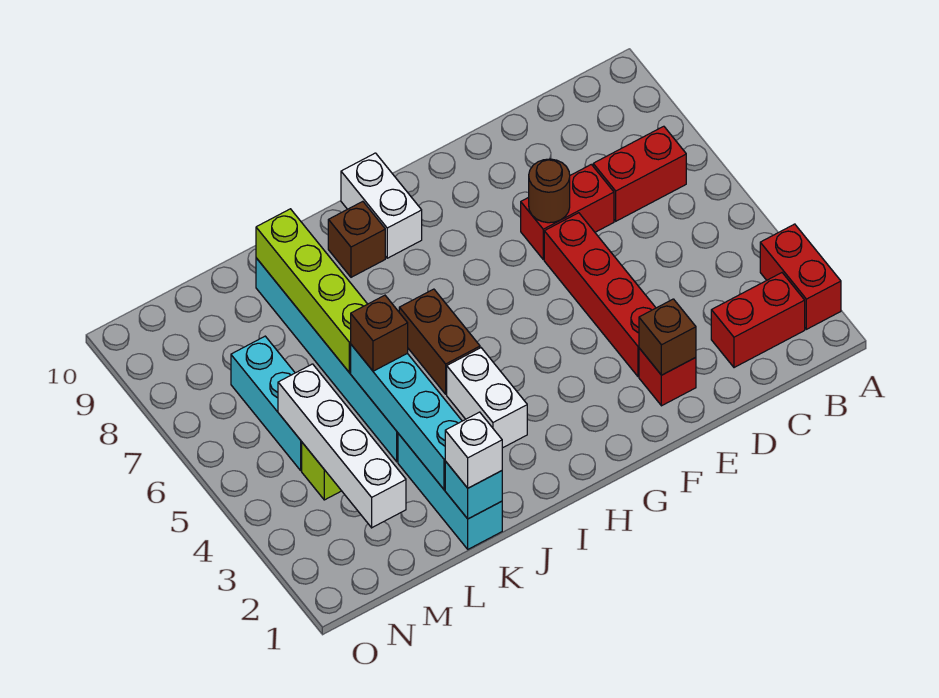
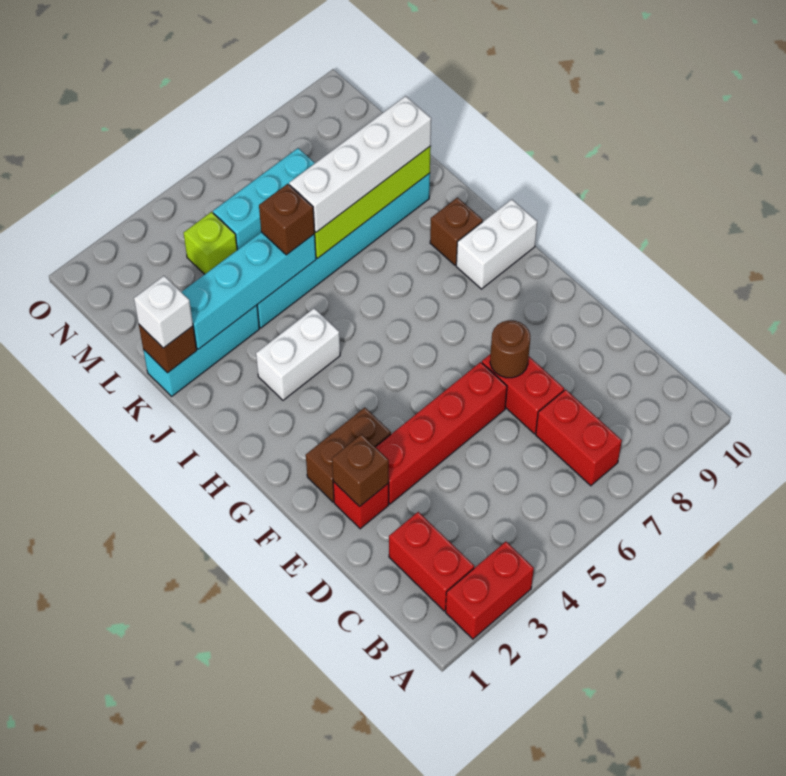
brown brick I5:I6 level 1 -> brown brick F2:F3 level 1
cyan brick K1 level 2 -> brown brick K1 level 2
white brick M2:M5 level 2 -> white brick K6:K9 level 3

